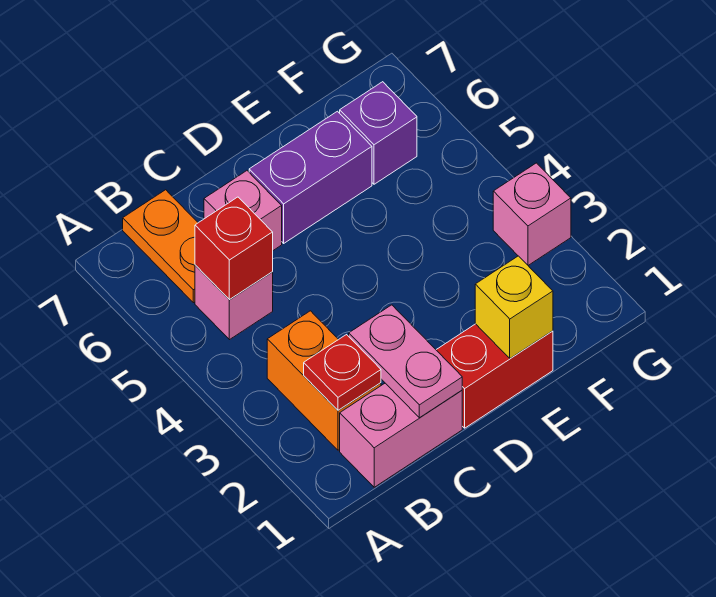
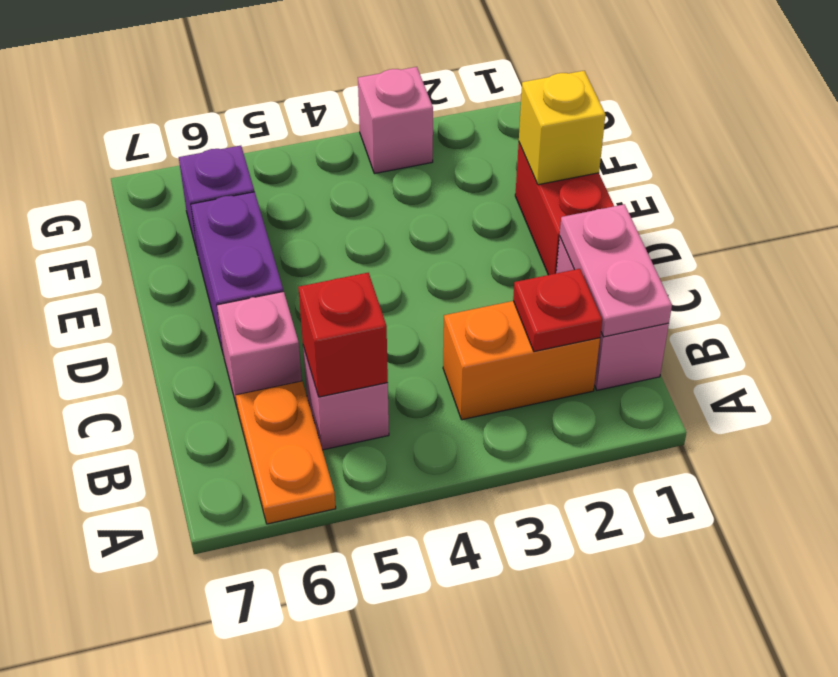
orange plate B6:B7 level 1 -> orange plate A6:B6 level 1
pink plate C1:C2 level 2 -> pink plate B1:C1 level 2

